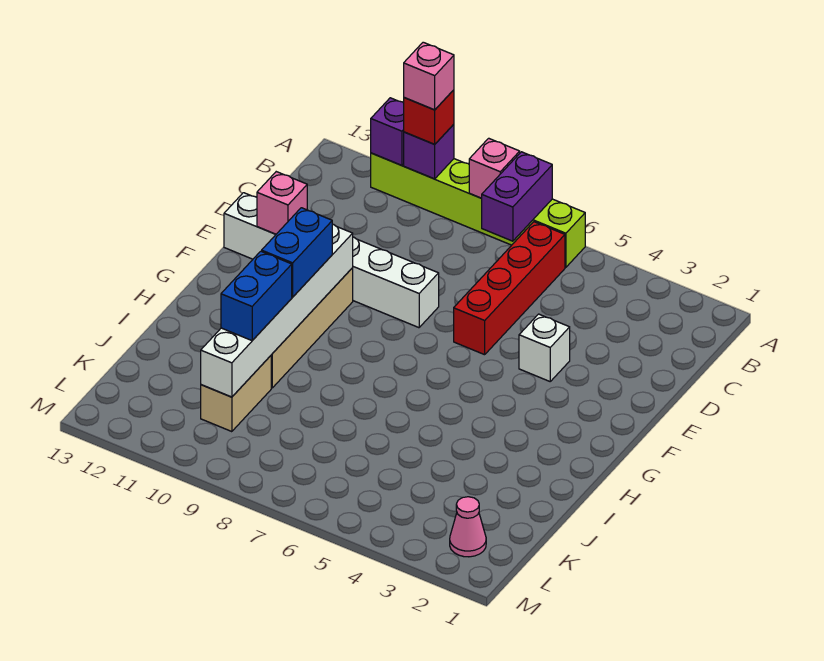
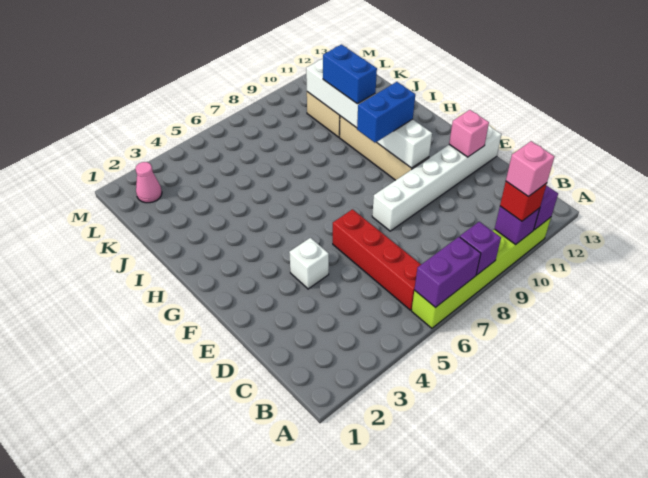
purple brick A7:B7 level 2 -> purple brick A6:A7 level 2
pink brick A8 level 2 -> purple brick A8 level 2
blue brick G10:H10 level 3 -> blue brick G9:G10 level 3

